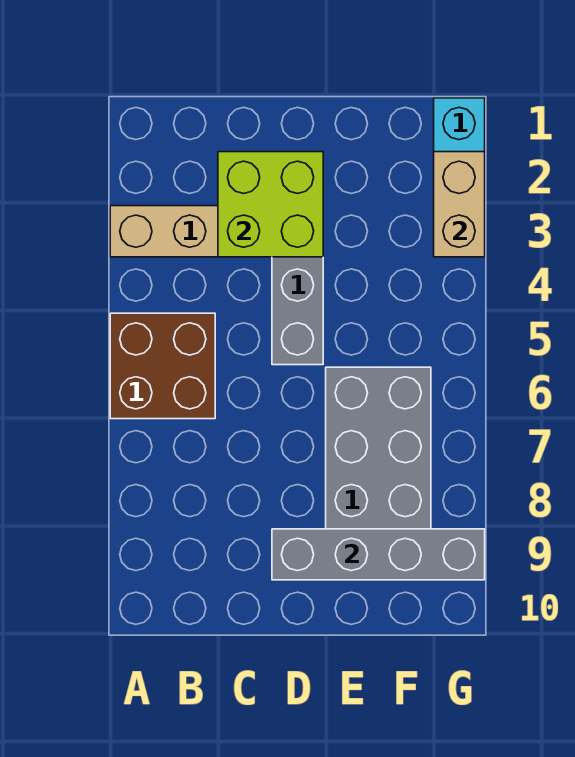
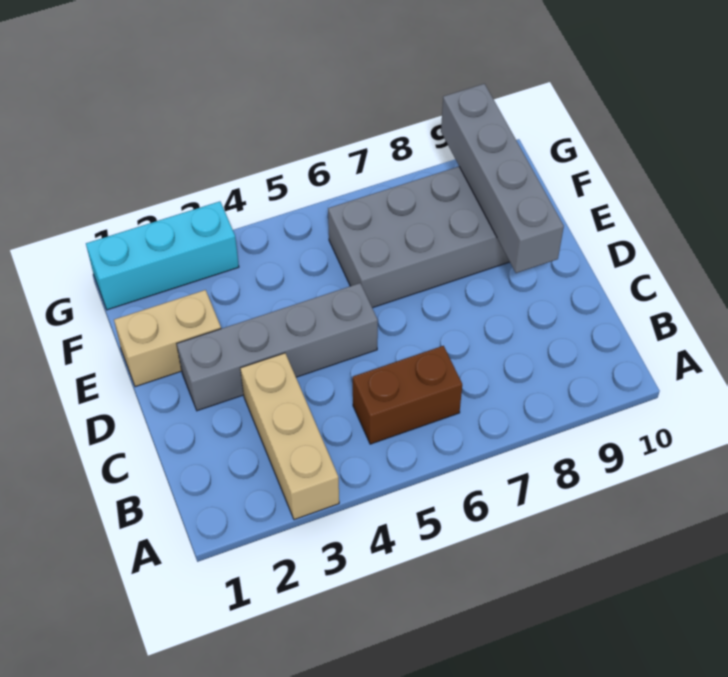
brown brick A5:B6 level 1 -> brown brick B5:B6 level 1
lime brick C2:D3 level 2 -> none
tan brick G2:G3 level 2 -> tan brick E1:E2 level 1

